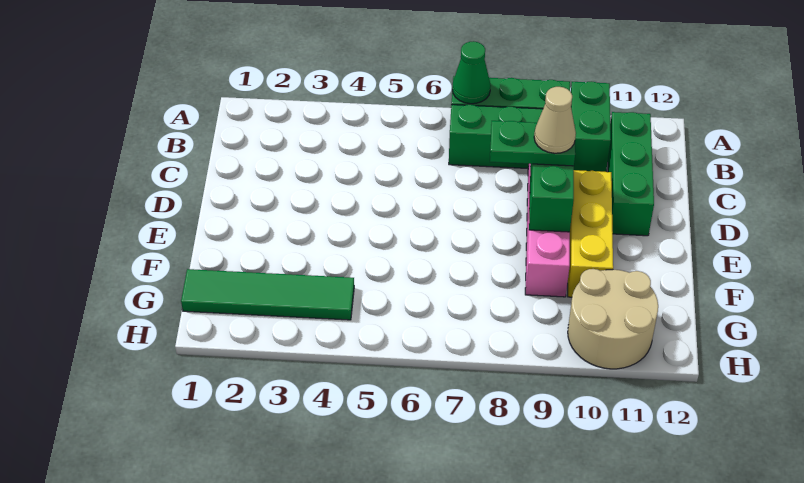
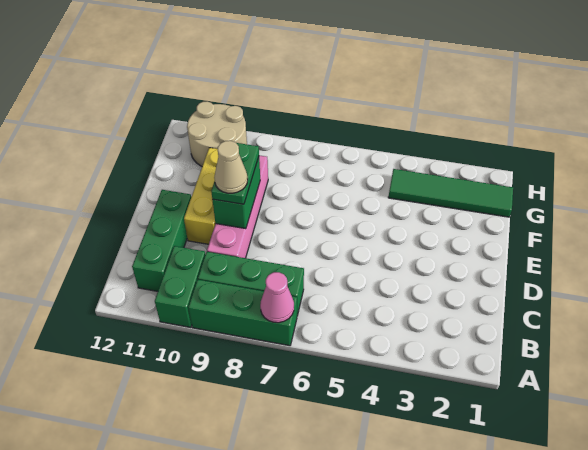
green cone A7 level 2 -> pink cone A7 level 2
green plate D8:D9 level 3 -> green plate D9:E9 level 3

